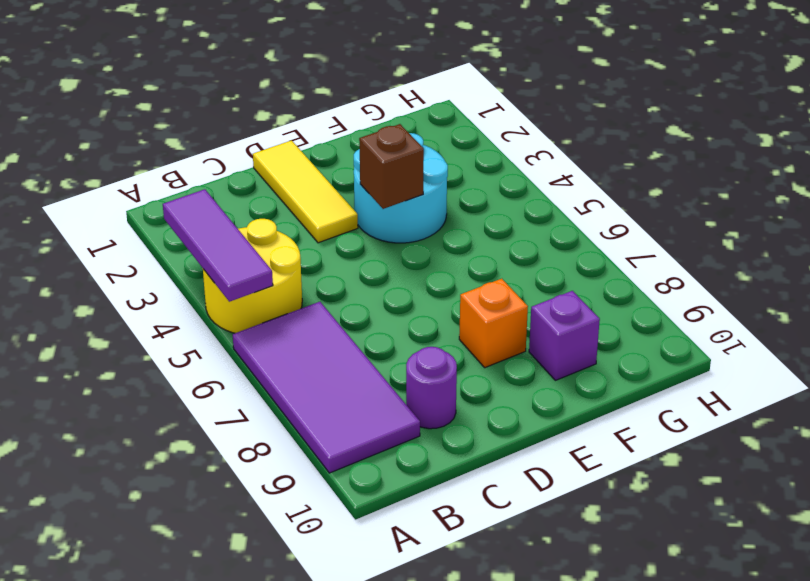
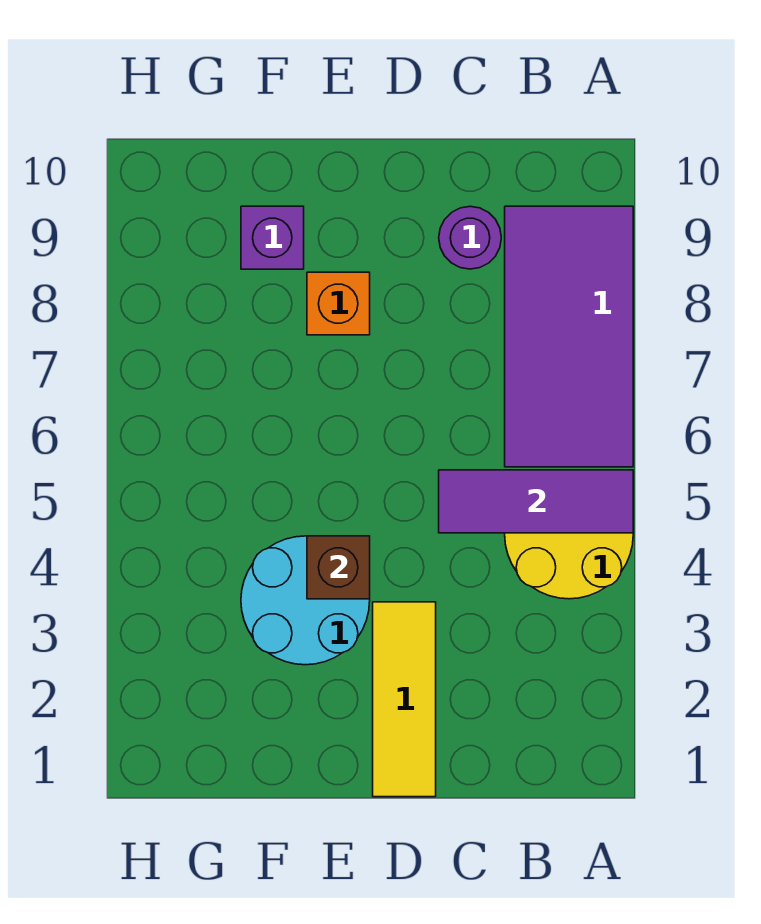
purple tile A3:A5 level 2 -> purple tile A5:C5 level 2

